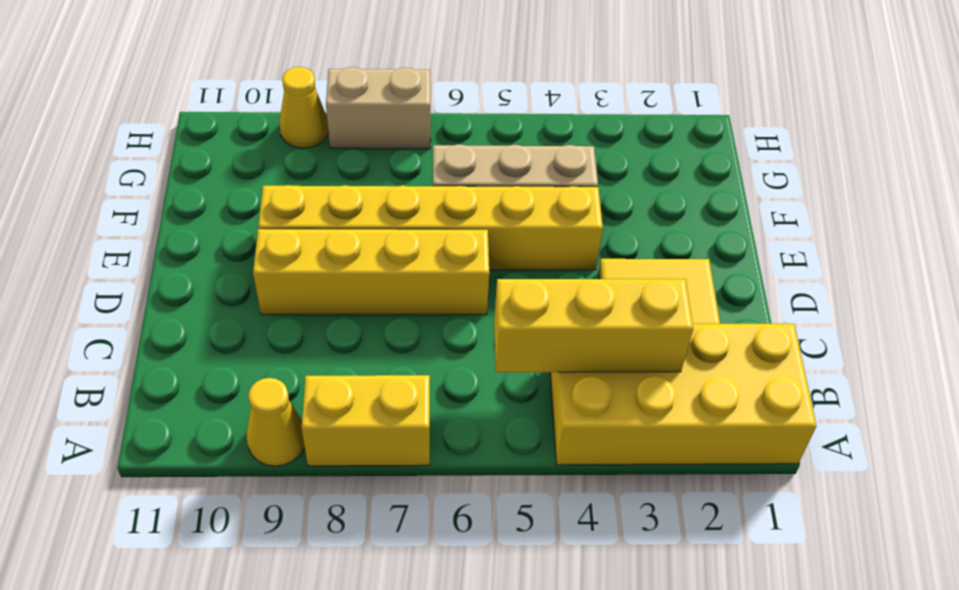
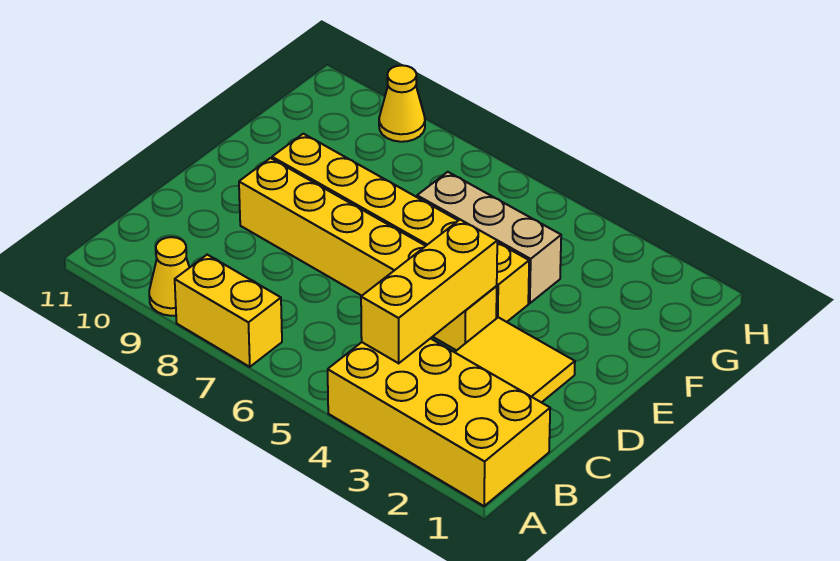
yellow brick B3:B5 level 2 -> yellow brick B4:D4 level 2
yellow brick D6:D9 level 1 -> yellow brick D4:D9 level 1
tan brick H7:H8 level 1 -> none

